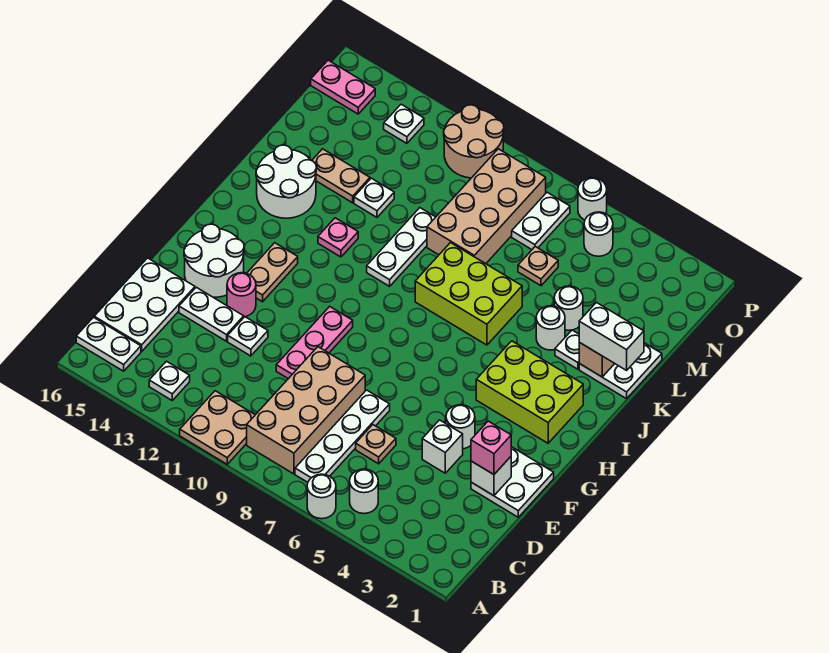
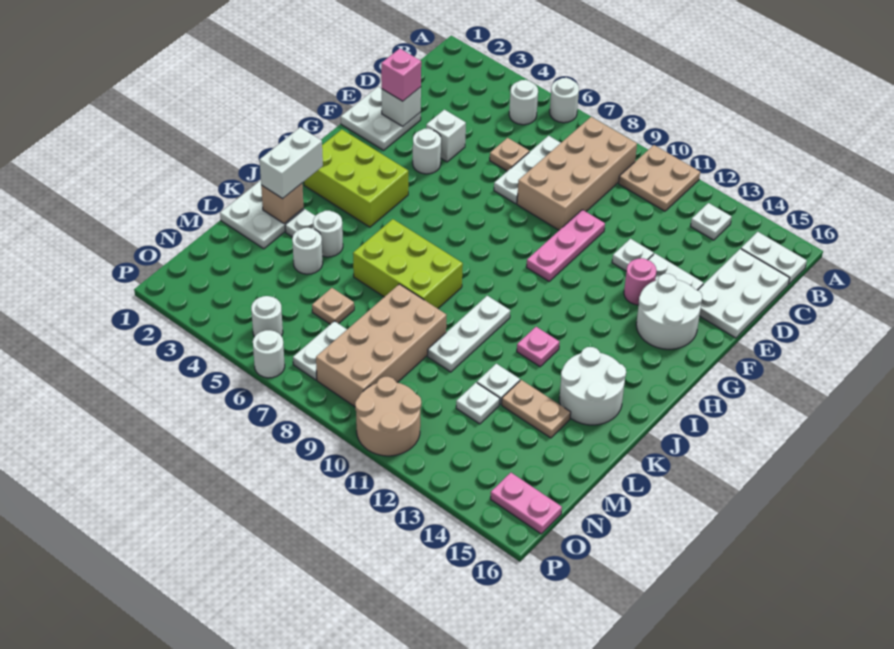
white plate B7:E7 level 1 -> white plate C7:E7 level 1
tan plate G13:H13 level 1 -> none
white brick K1:K2 level 3 -> white brick J2:K2 level 3
white plate O13 level 1 -> white plate M12 level 1

